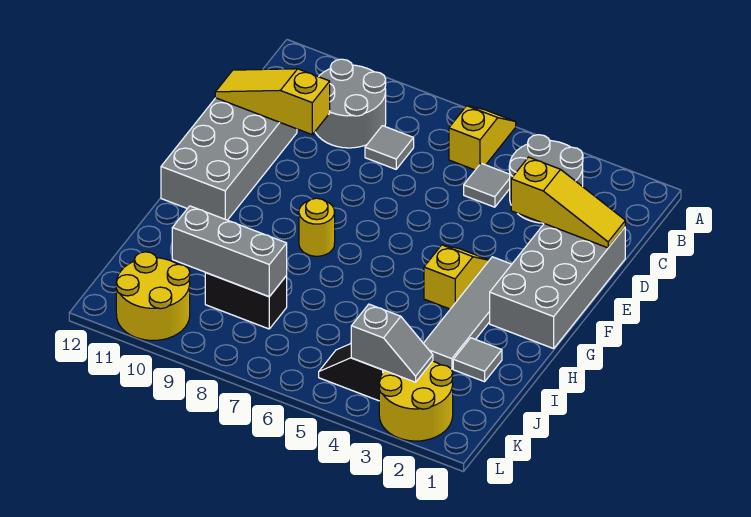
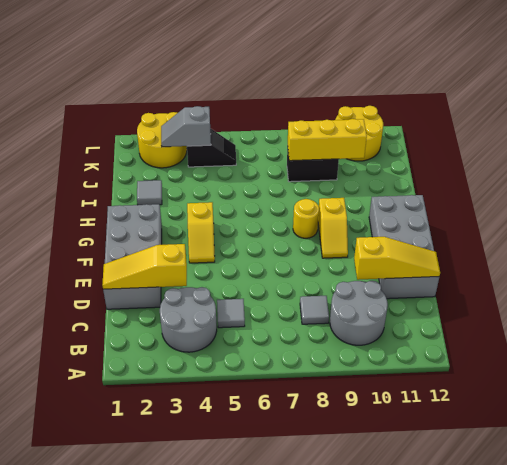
yellow slope A6:B6 level 1 top B -> yellow slope F9:G9 level 1 top G
grey tile F3:I3 level 1 -> none
grey brick J8:J10 level 2 -> yellow brick J8:J10 level 2

